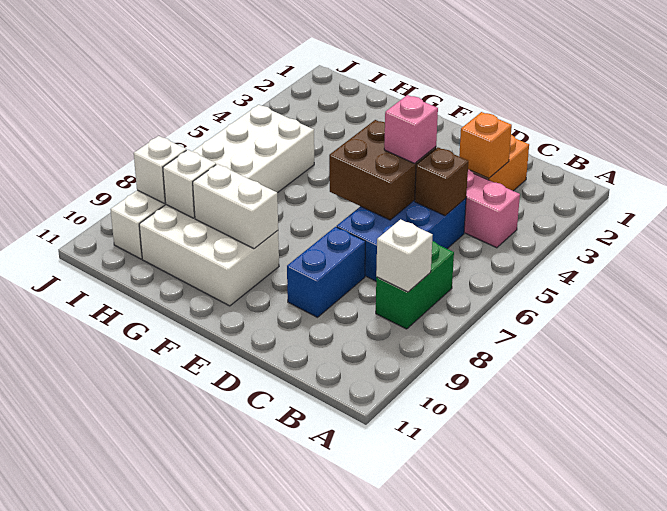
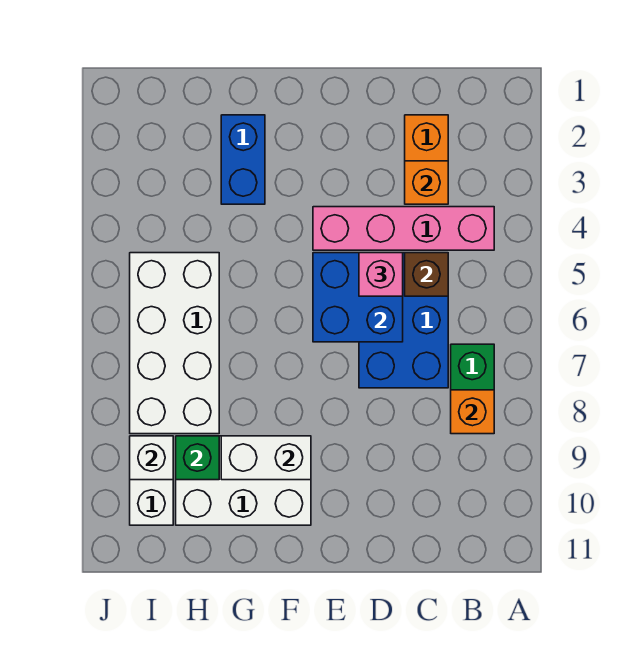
white brick B8 level 2 -> orange brick B8 level 2
brown brick D5:E6 level 2 -> blue brick D5:E6 level 2
blue brick D8:D9 level 1 -> blue brick G2:G3 level 1
white brick H9 level 2 -> green brick H9 level 2

